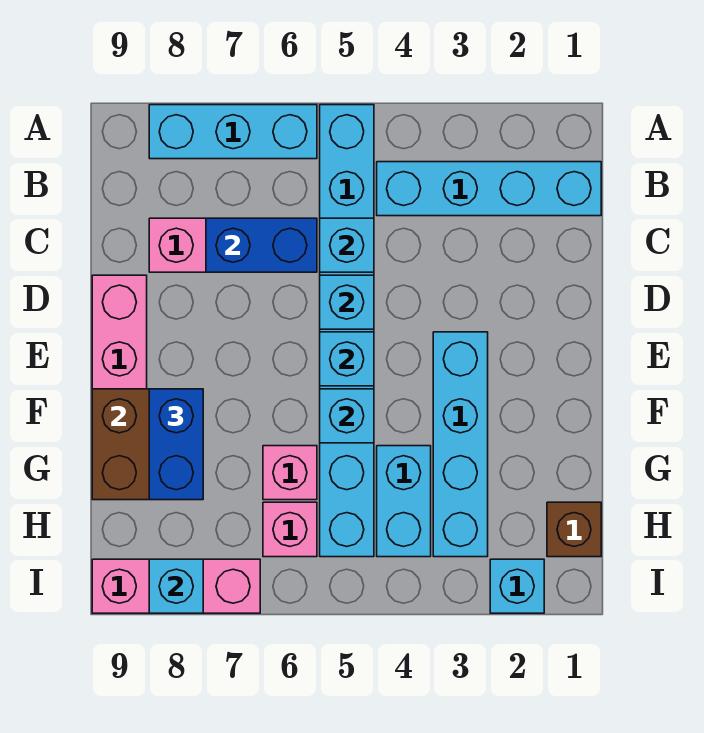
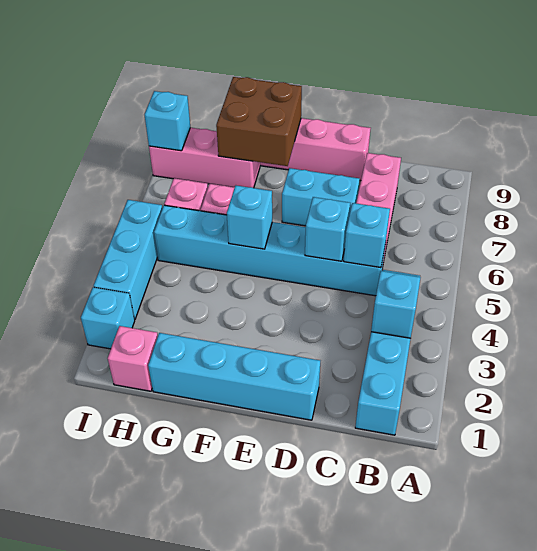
cyan brick A5:H5 level 1 -> cyan brick C5:H5 level 1
cyan brick A6:A8 level 1 -> cyan brick I3:I5 level 1
blue brick C6:C7 level 2 -> none
cyan brick E3:H3 level 1 -> cyan brick D1:G1 level 1
cyan brick E5 level 2 -> cyan brick B3 level 2
blue brick F8:G8 level 3 -> none
cyan brick G4:H4 level 1 -> cyan brick D7:E7 level 1
brown brick H1 level 1 -> pink brick H1 level 1
pink brick I7:I9 level 1 -> pink brick G8:I8 level 1

